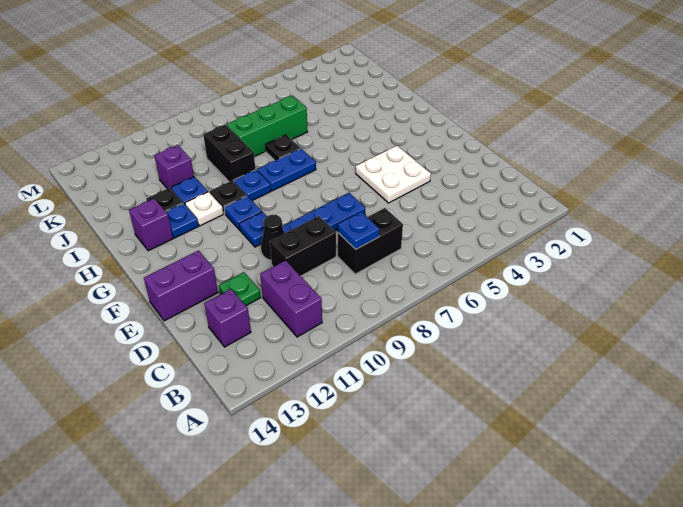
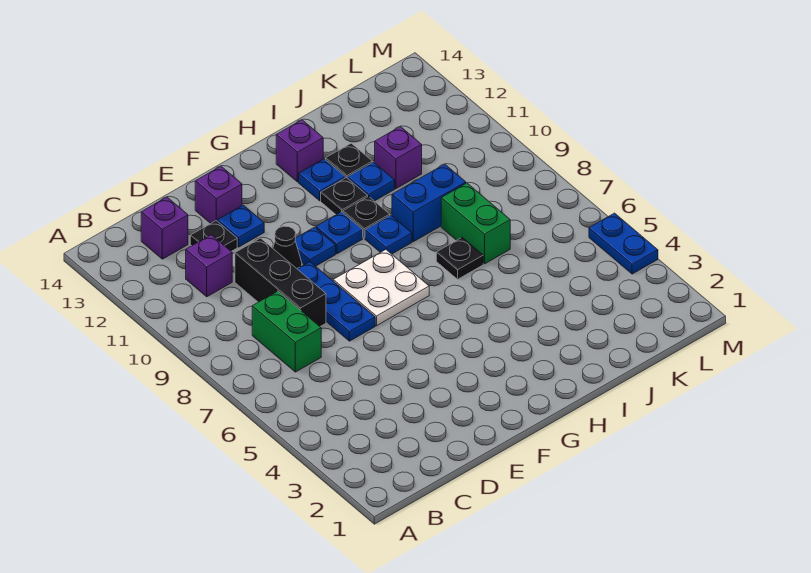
purple brick B11:C11 level 1 -> purple brick C11 level 1
black brick C7:C8 level 1 -> green brick C7:C8 level 1
blue plate C8 level 2 -> blue plate E12 level 1
black brick D9:D10 level 1 -> black brick D8:D10 level 1
green plate D12 level 1 -> black plate D12 level 1
white plate E4:F5 level 1 -> white plate F7:G8 level 1
purple brick E13:E14 level 1 -> purple brick E13 level 1
blue plate H7:H8 level 1 -> blue plate M4:M5 level 1
white plate H11 level 1 -> black plate H11 level 1
black brick I9:J9 level 1 -> blue brick I9:J9 level 1
green brick J6:J8 level 1 -> green brick J7:J8 level 1

